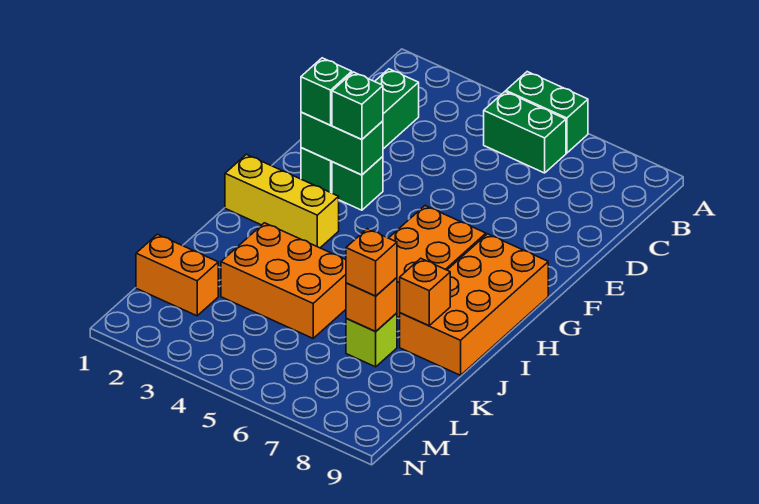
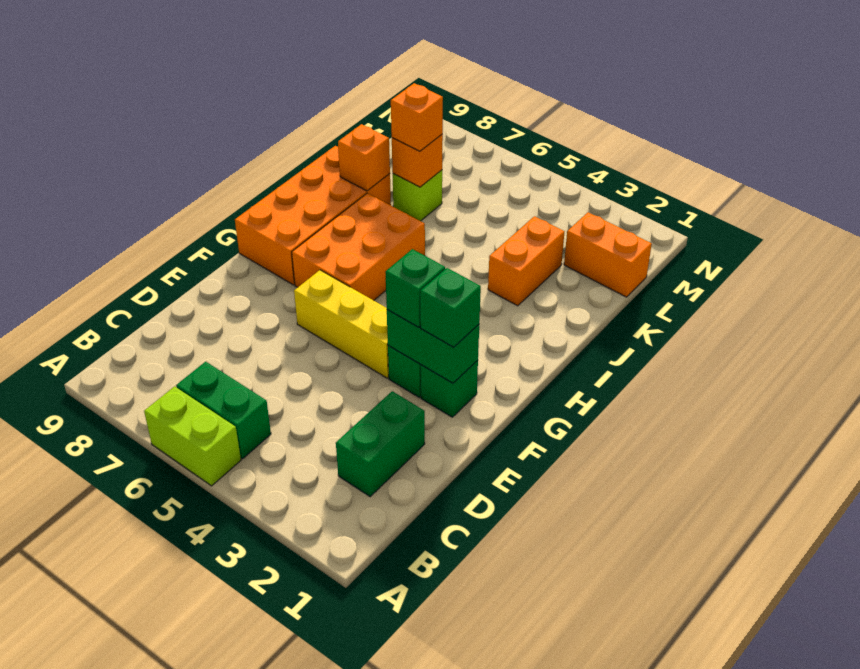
green brick A5:A6 level 1 -> lime brick A5:A6 level 1
yellow brick H1:H3 level 1 -> yellow brick F4:F6 level 1
orange brick J3:K5 level 1 -> orange brick J3:K3 level 1

